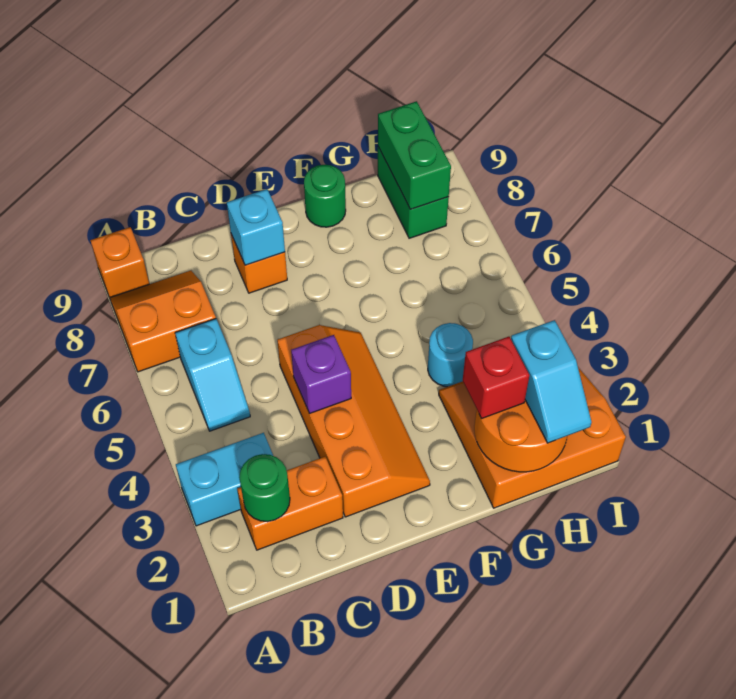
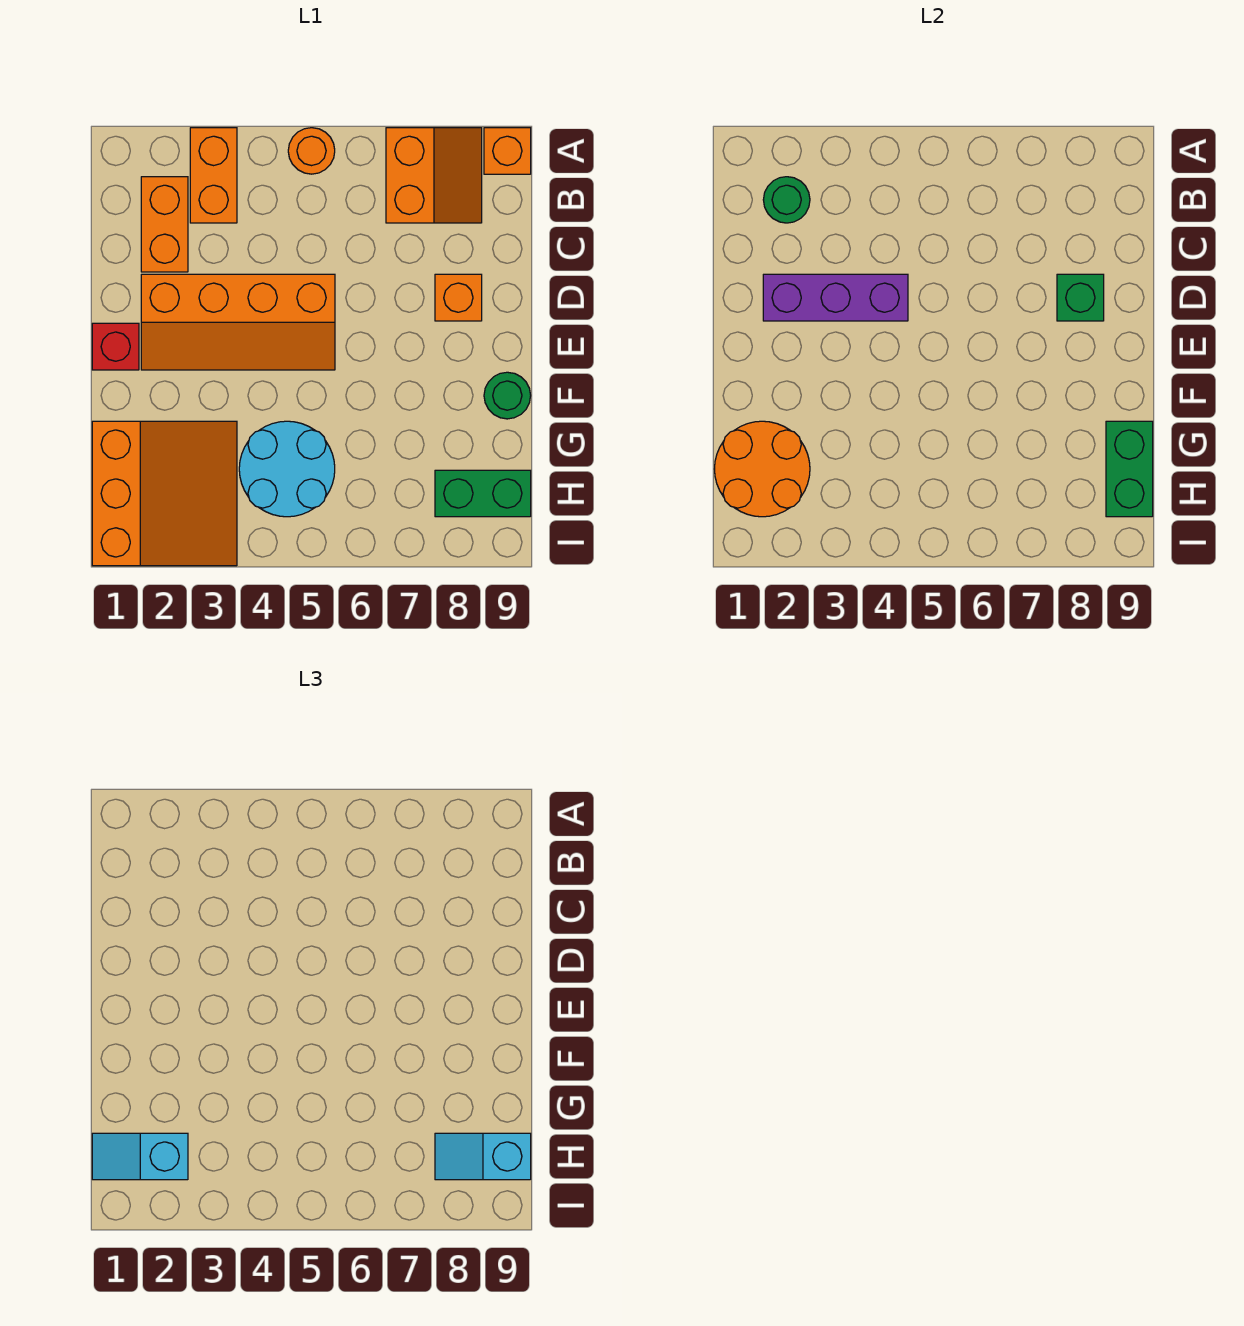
cyan brick A3:B3 level 1 -> orange brick A3:B3 level 1
none -> orange round brick A5 level 1
cyan slope B5:B6 level 1 top 6 -> cyan slope H8:H9 level 3 top 9
purple brick D4 level 2 -> purple brick D2:D4 level 2
cyan brick D8 level 2 -> green brick D8 level 2
red brick G2 level 3 -> red brick E1 level 1
cyan round brick G4 level 1 -> cyan round brick G4:H5 level 1
green brick H8:H9 level 2 -> green brick G9:H9 level 2

